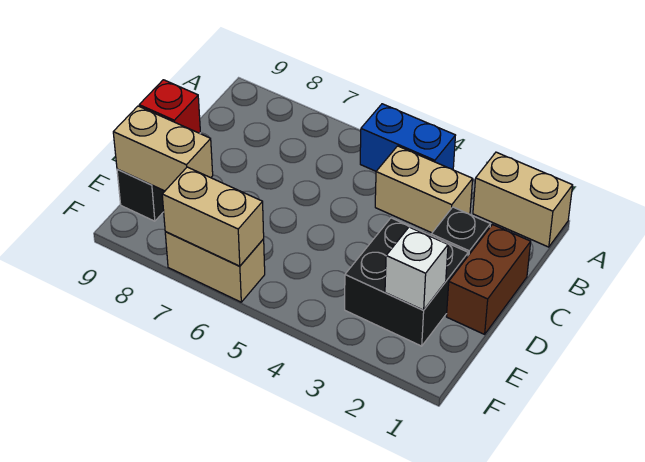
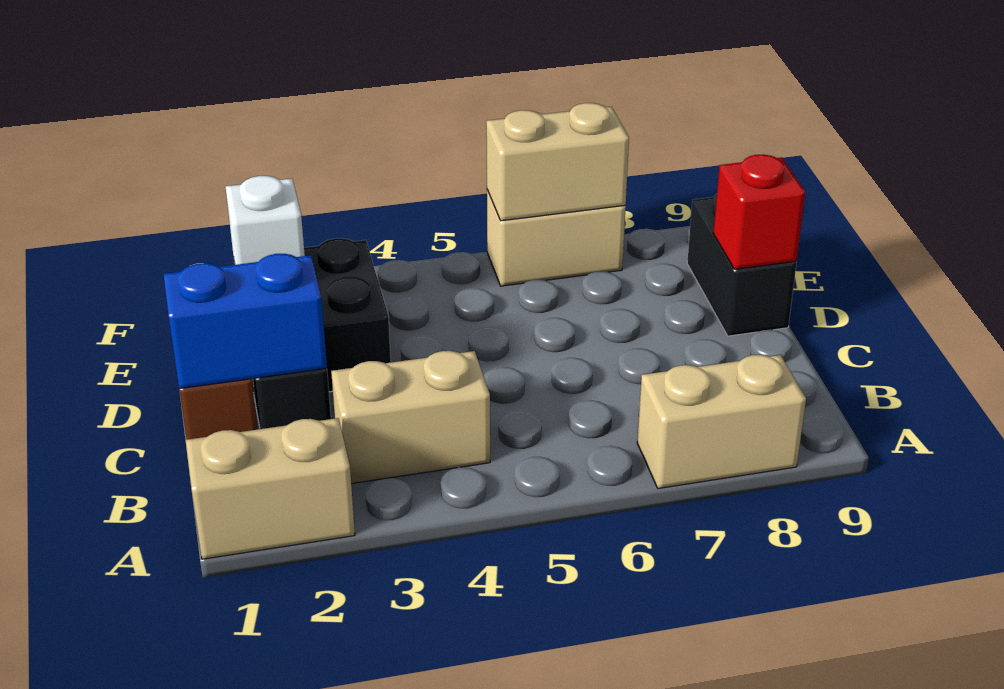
blue brick A4:A5 level 1 -> blue brick C1:C2 level 2
tan brick E8:E9 level 2 -> tan brick A7:A8 level 1

